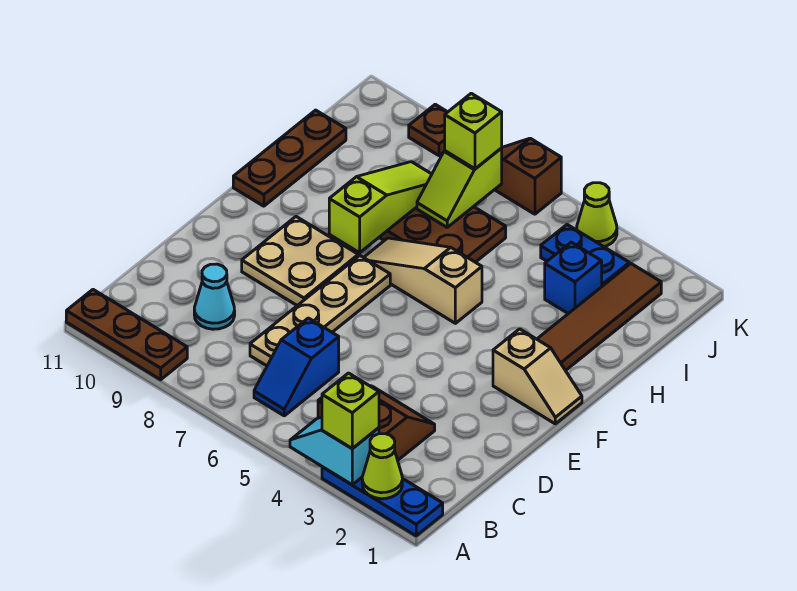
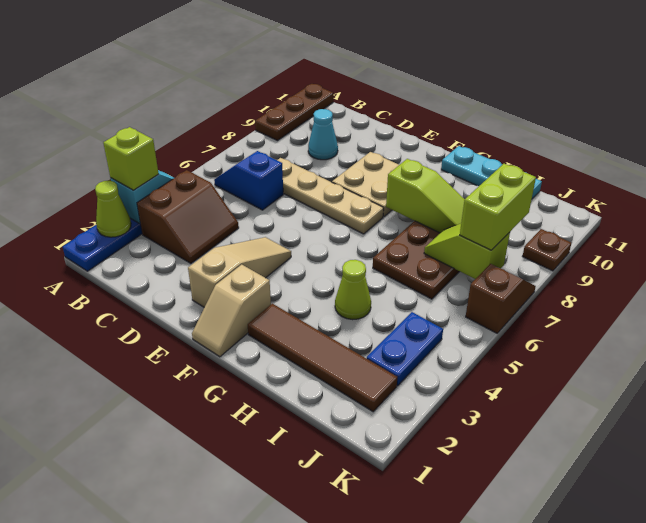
tan slope G5:G7 level 1 top 5 -> tan slope E2:E4 level 1 top 2
brown plate G11:I11 level 1 -> cyan plate G11:I11 level 1
blue brick I3 level 1 -> none
lime brick J7 level 3 -> lime brick J7:J8 level 3
lime cone K4 level 1 -> lime cone H4 level 1

